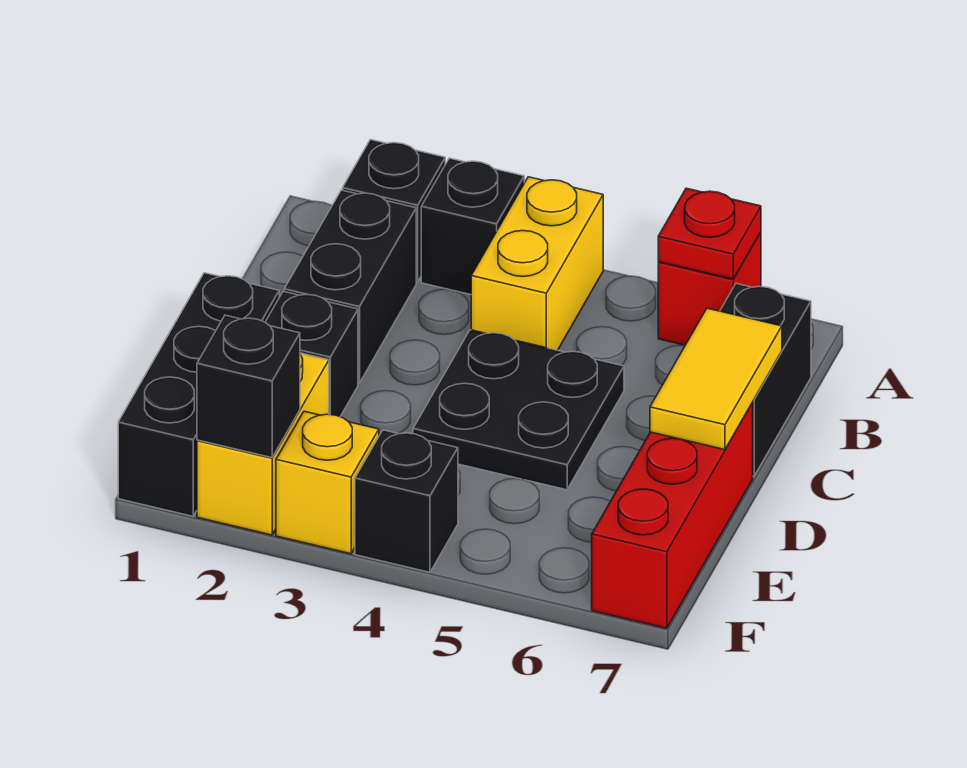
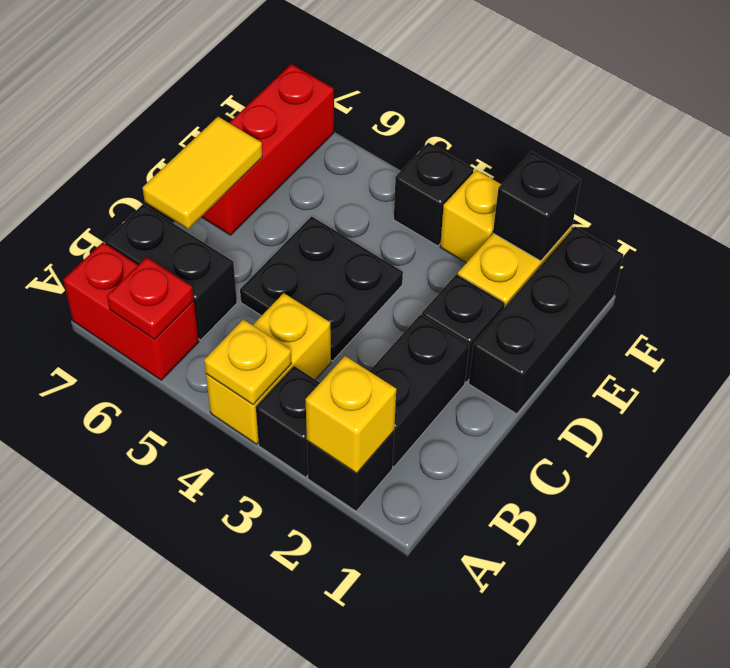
none -> yellow brick A2 level 2
none -> yellow plate A4 level 2
red brick A6 level 1 -> red brick A6:A7 level 1
black brick B7:C7 level 1 -> black brick B6:B7 level 1

